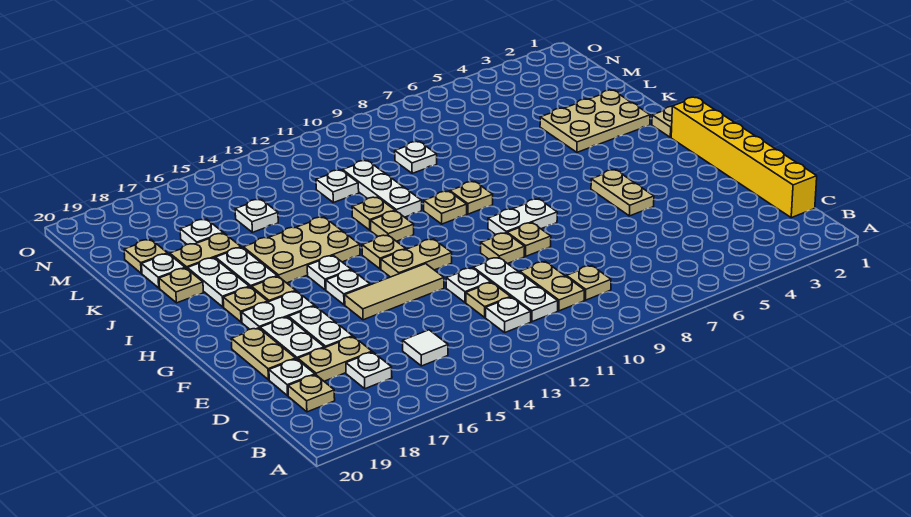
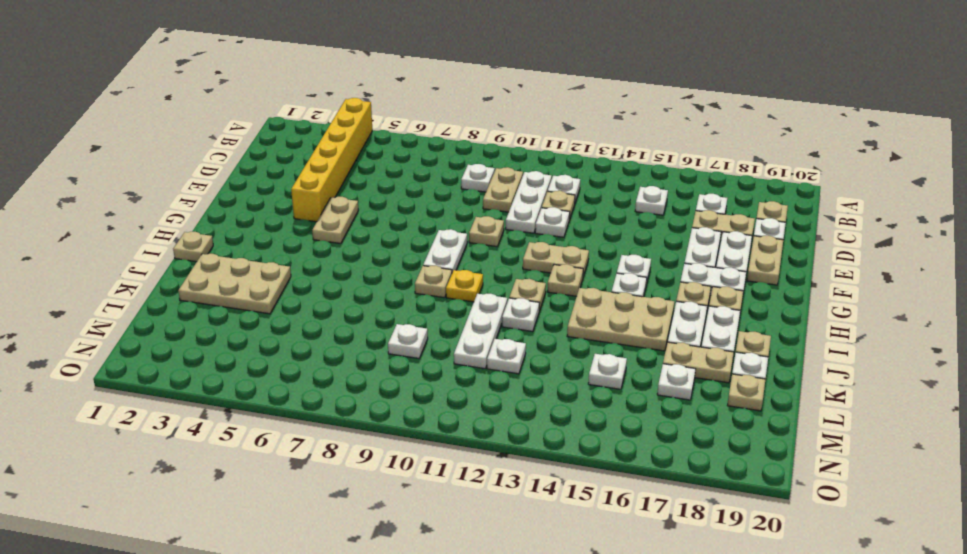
yellow brick C1:H1 level 1 -> yellow brick A4:F4 level 1
tan plate C9 level 1 -> white plate C9 level 1
white tile C15 level 1 -> white plate C15 level 1
tan plate F9 level 1 -> none
tan tile F13:F15 level 1 -> none
white plate G8:G9 level 1 -> white plate G9:H9 level 1
tan plate I10 level 1 -> yellow plate I10 level 1
tan plate J12 level 1 -> white plate J12 level 1

